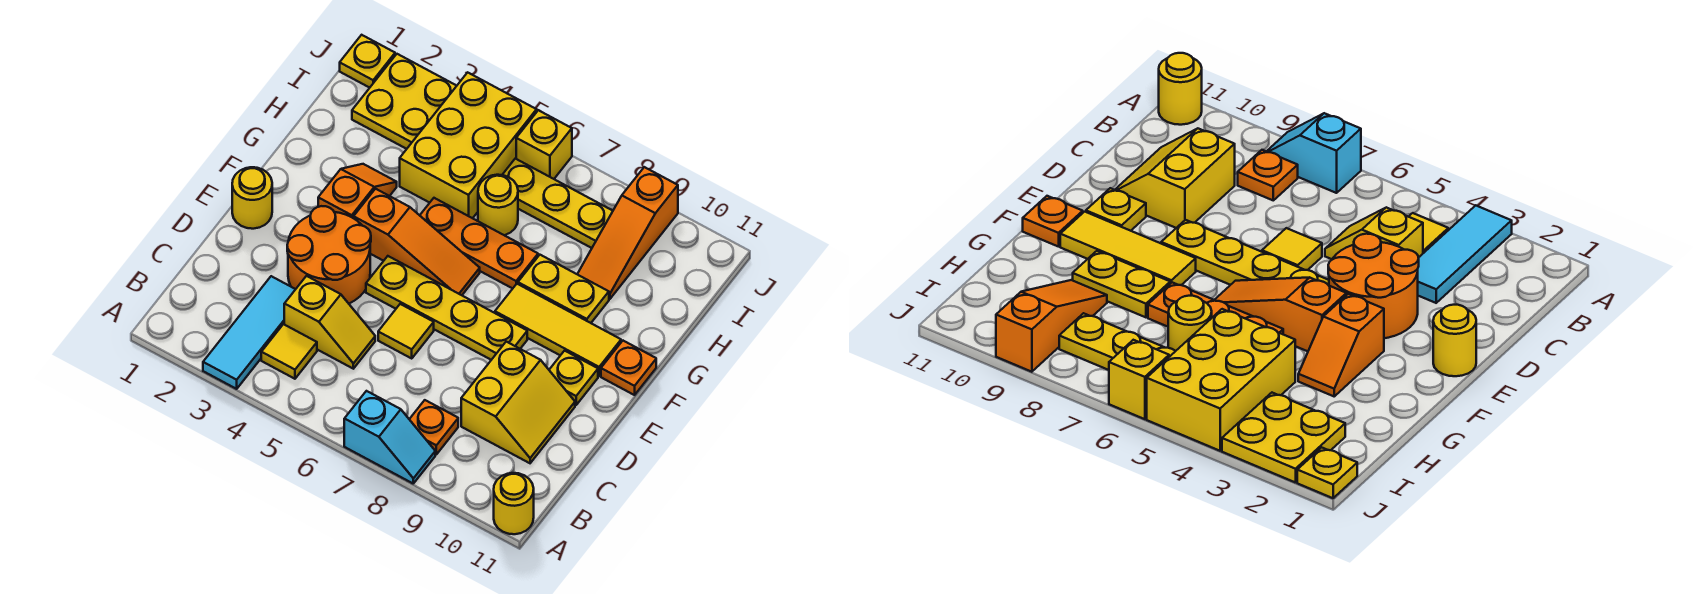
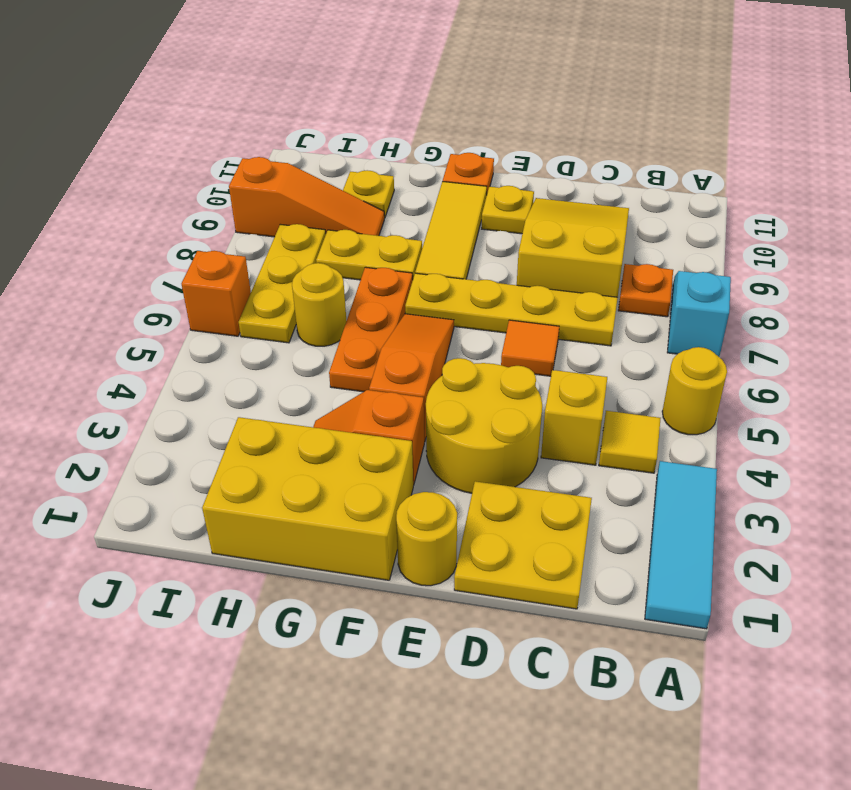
cyan tile A3:C3 level 1 -> cyan tile A1:A3 level 1
yellow round brick A11 level 1 -> yellow round brick A5 level 1
yellow slope C9:D10 level 1 top 9 -> yellow slope C8:D10 level 1 top 8
orange round brick D3:E4 level 1 -> yellow round brick D3:E4 level 1
yellow tile D6 level 1 -> orange tile D6 level 1
yellow plate E5:E8 level 1 -> yellow plate C7:F7 level 1
yellow plate G8:G9 level 1 -> yellow plate G8:H8 level 1
yellow brick H4:J5 level 1 -> yellow brick F1:H2 level 1
yellow plate I2:J3 level 1 -> yellow plate C1:D2 level 1
yellow plate J1 level 1 -> yellow plate H10 level 1
yellow brick J6 level 1 -> orange brick J6 level 1

